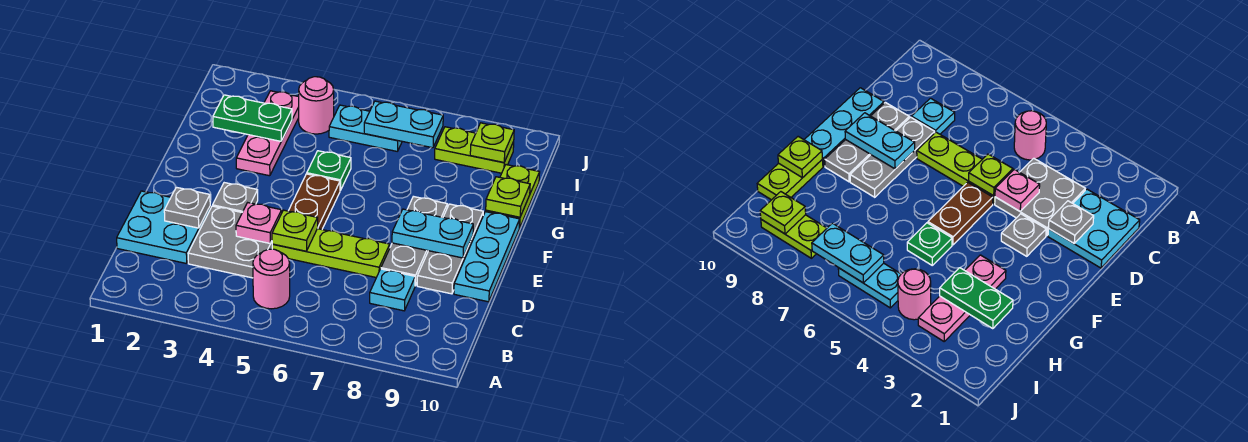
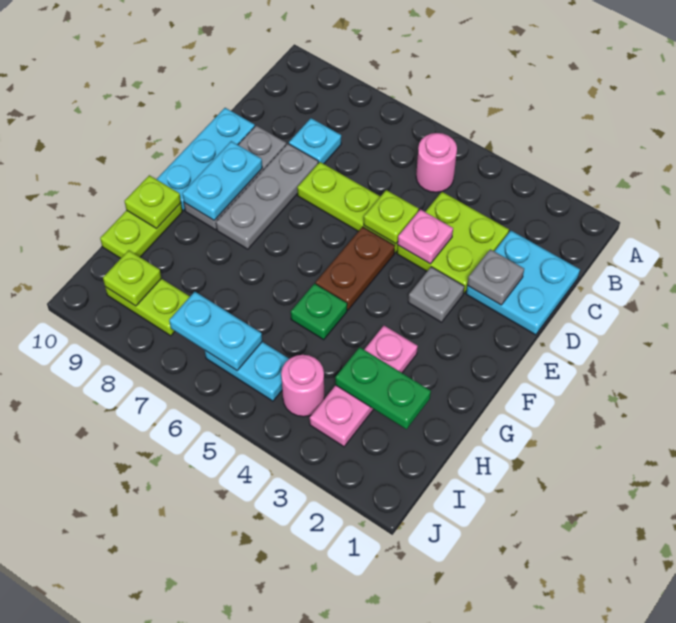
grey plate C3:D4 level 1 -> lime plate C3:D4 level 1
cyan plate E8:E9 level 2 -> cyan plate E9:F9 level 2

